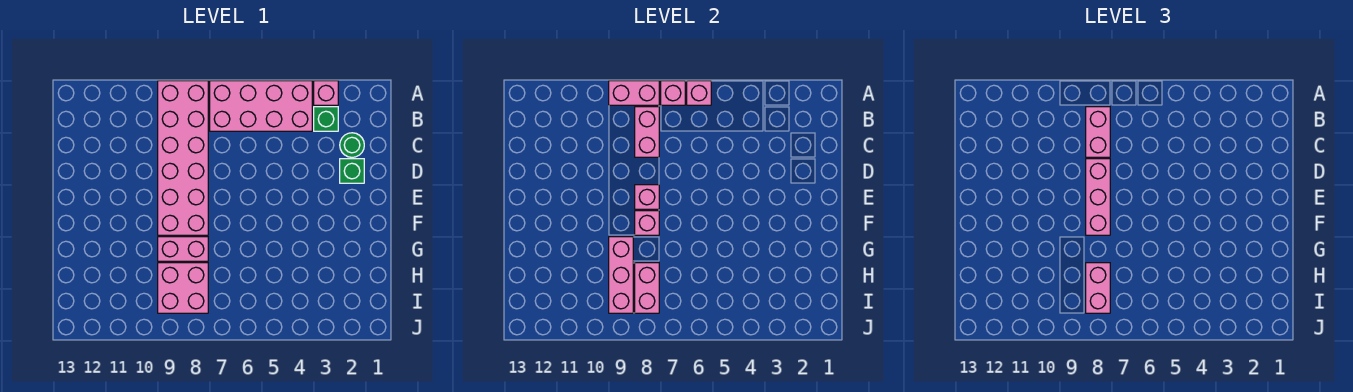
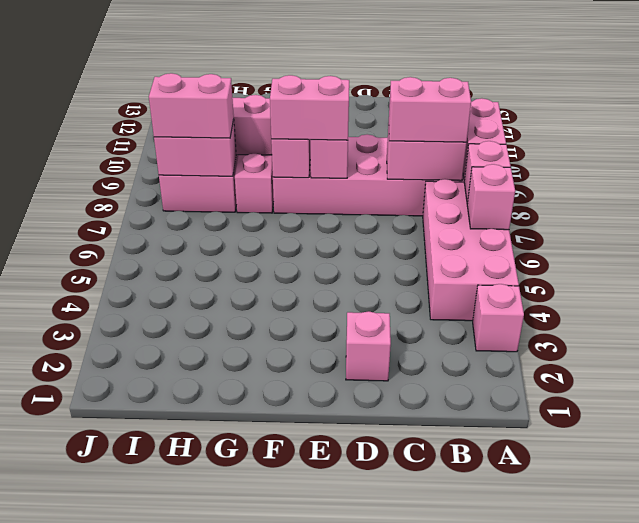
green brick B3 level 1 -> none
green round brick C2 level 1 -> none
green brick D2 level 1 -> pink brick D2 level 1
pink brick D8:F8 level 3 -> pink brick E8:F8 level 3

